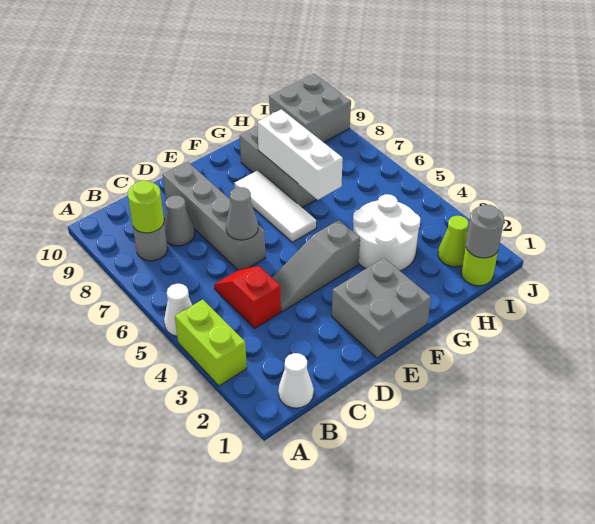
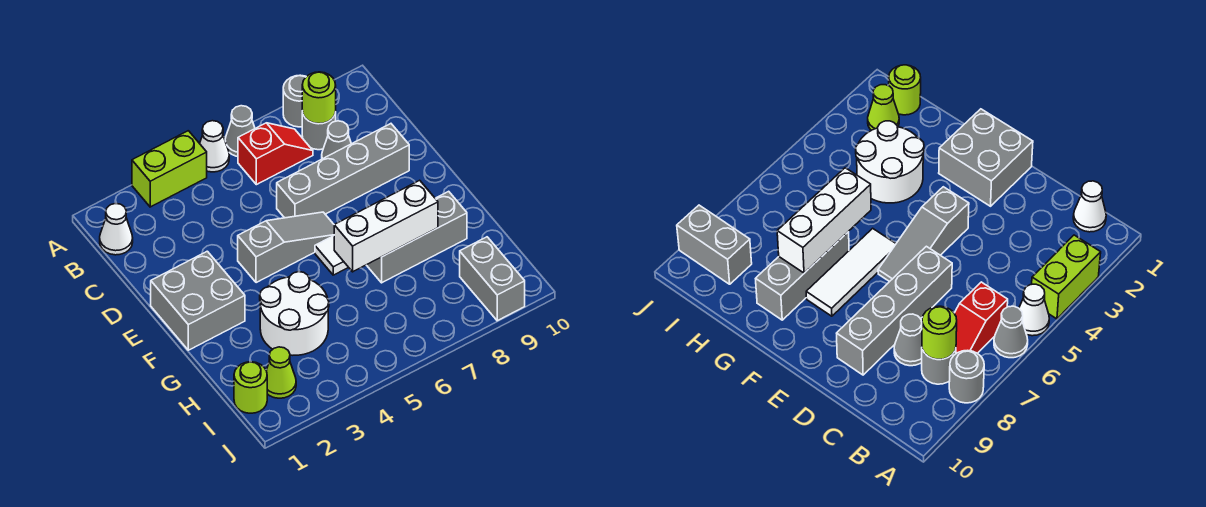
red slope C4:C5 level 1 top 4 -> red slope B6:B7 level 1 top 6
grey slope D4:F4 level 1 top F -> grey slope E4:E6 level 1 top 4
grey cone D6 level 2 -> grey cone A6 level 1
grey round brick I1 level 2 -> grey round brick A8 level 1
grey brick I9:J10 level 1 -> grey brick I9:J9 level 1

